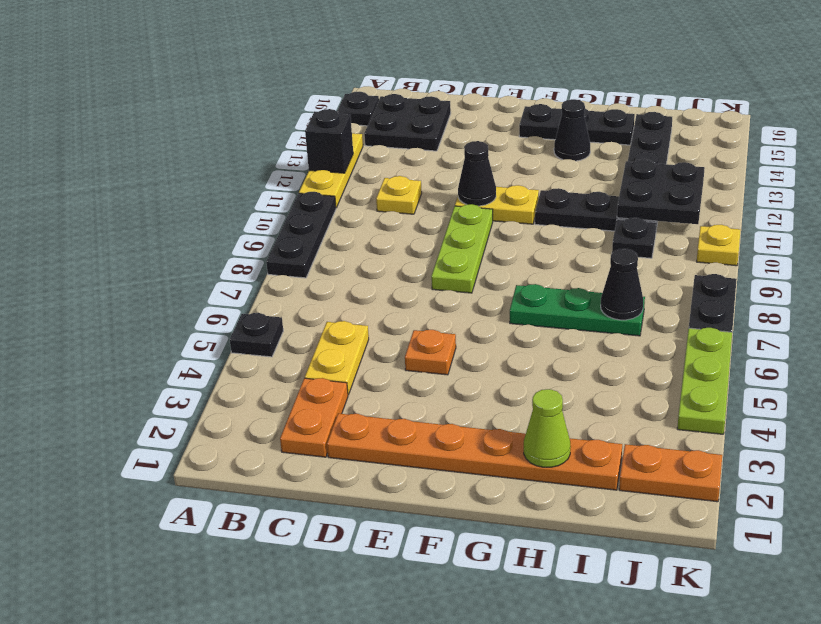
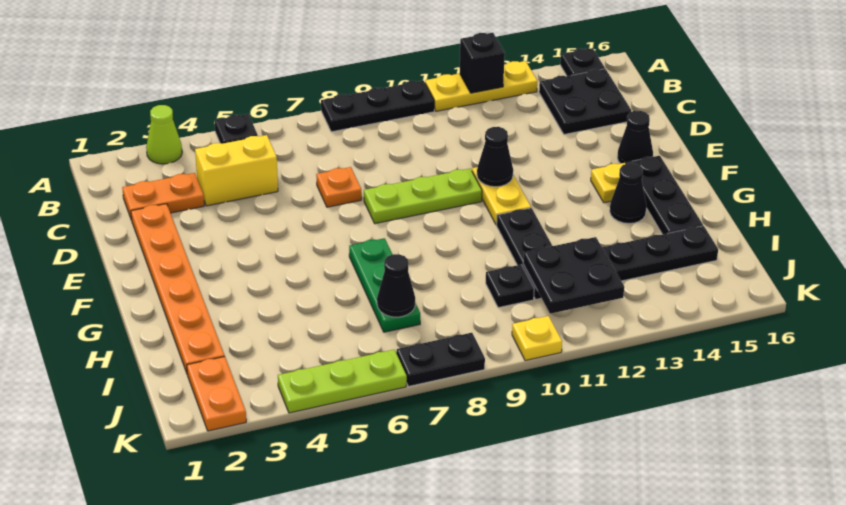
yellow plate C4:C5 level 1 -> yellow brick C4:C5 level 1
yellow plate C11 level 1 -> yellow plate F14 level 1
orange plate E5 level 1 -> orange plate D7 level 1
none -> black cone E15 level 1
lime cone H2 level 2 -> lime cone A3 level 1

